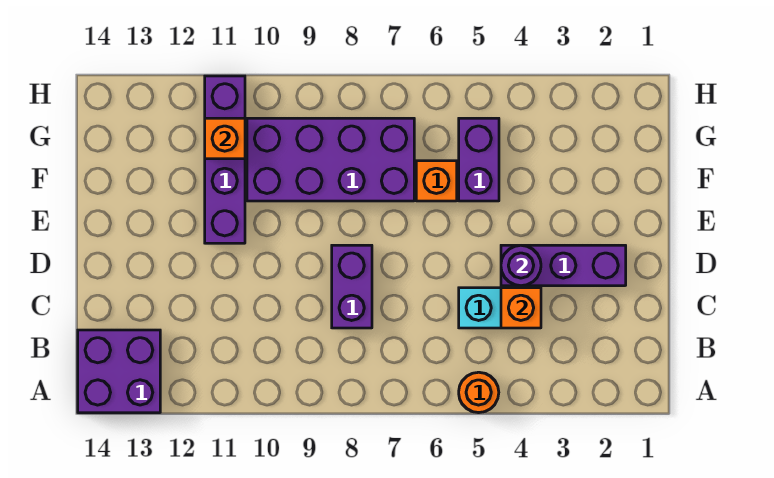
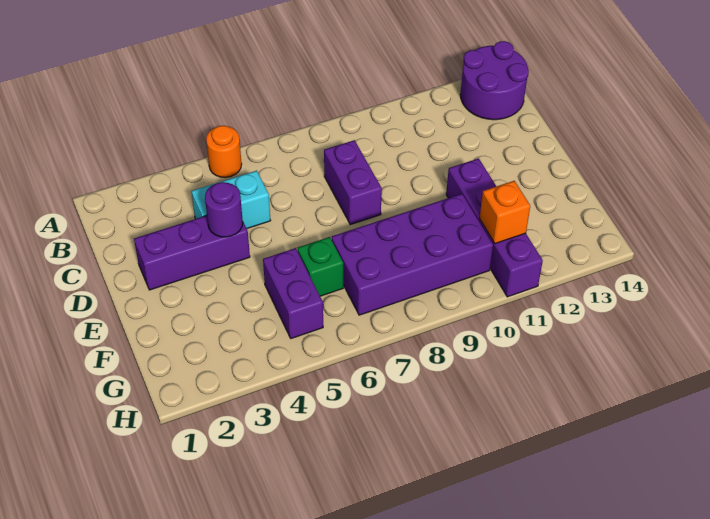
purple brick A13:B14 level 1 -> purple round brick A13:B14 level 1
orange brick C4 level 2 -> none
orange brick F6 level 1 -> green brick F6 level 1

